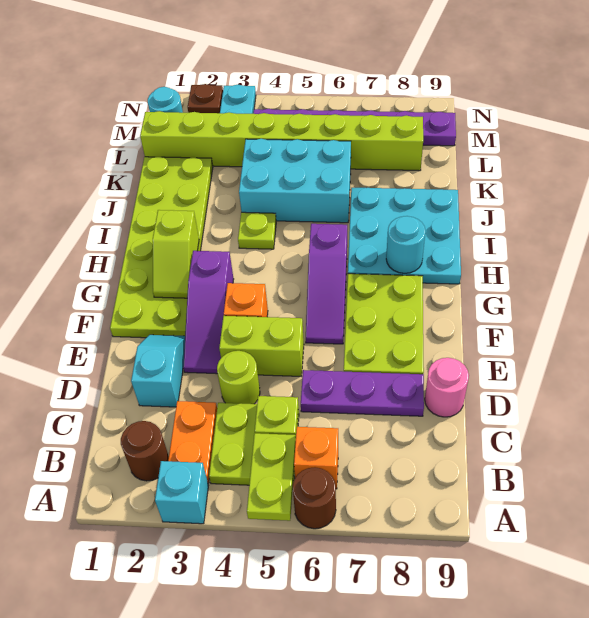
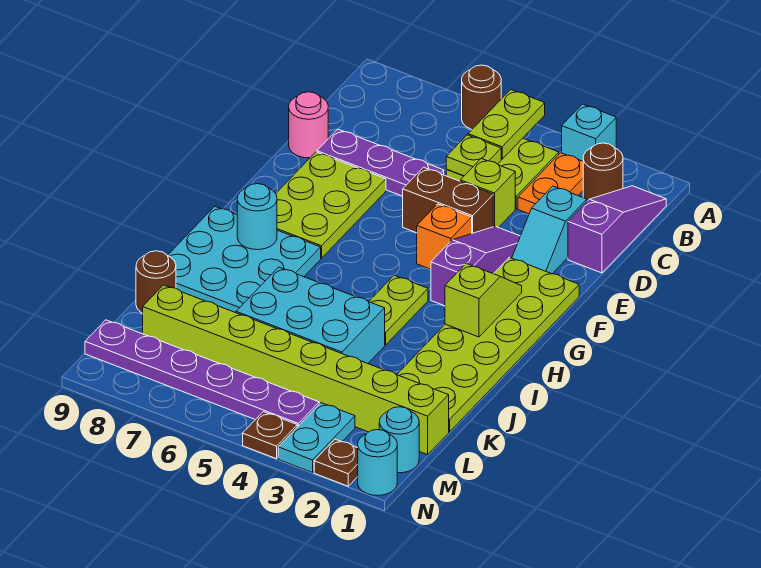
orange brick B6 level 1 -> none
lime round brick D4 level 1 -> lime brick D4 level 1
lime brick E4:E5 level 1 -> brown brick E4:E5 level 1
purple slope F6:H6 level 1 top H -> purple slope B1:D1 level 1 top D
lime plate I4 level 1 -> lime plate H4:I4 level 1
none -> brown round brick K9 level 1
none -> cyan round brick N1 level 1
none -> brown plate N4 level 1

